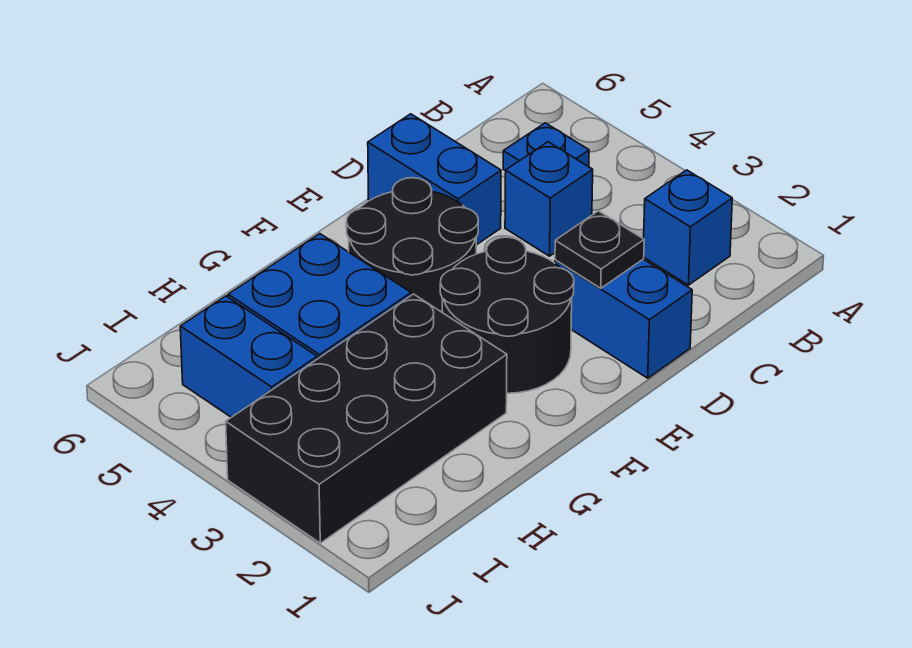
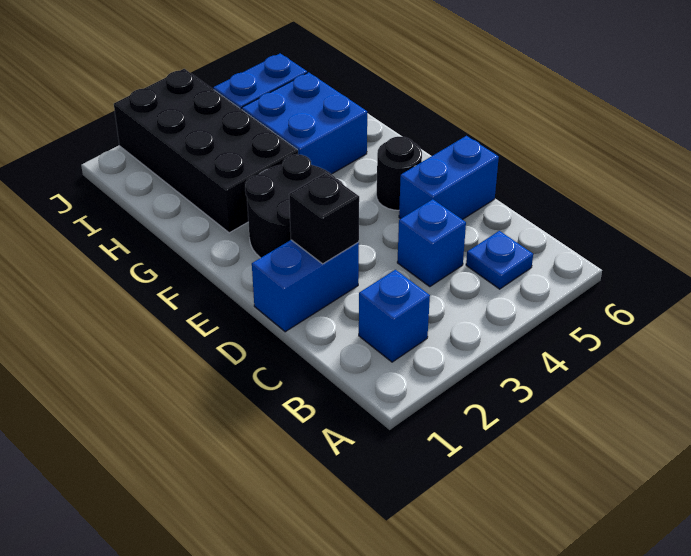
black plate D2 level 2 -> black brick D2 level 2
black round brick E4:F5 level 1 -> black round brick E5 level 1

